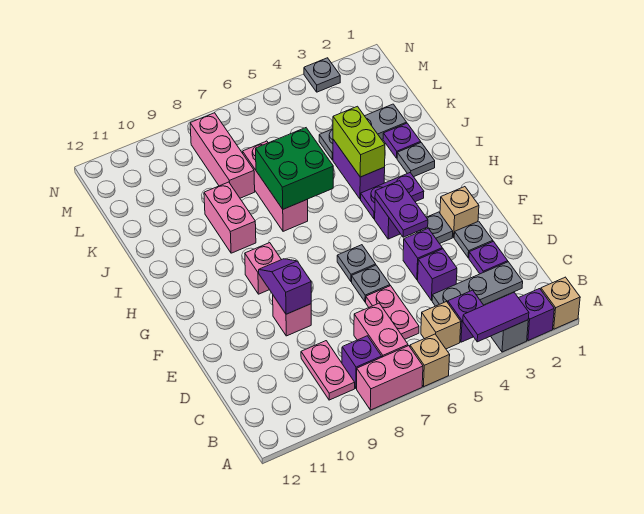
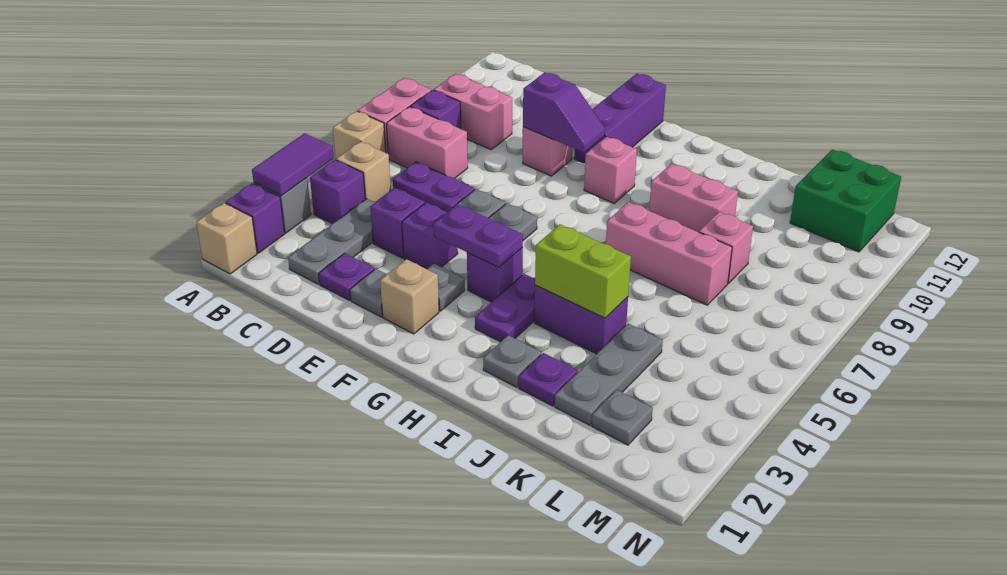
pink plate B9:C9 level 1 -> pink brick B9:C9 level 1
pink plate C6:D6 level 1 -> purple plate C6:D6 level 1
none -> purple brick F10:F12 level 1
green brick I6:J7 level 2 -> green brick L11:M12 level 1
pink brick K8:M8 level 1 -> pink brick K8 level 1
grey plate N3 level 1 -> grey plate L2 level 1

